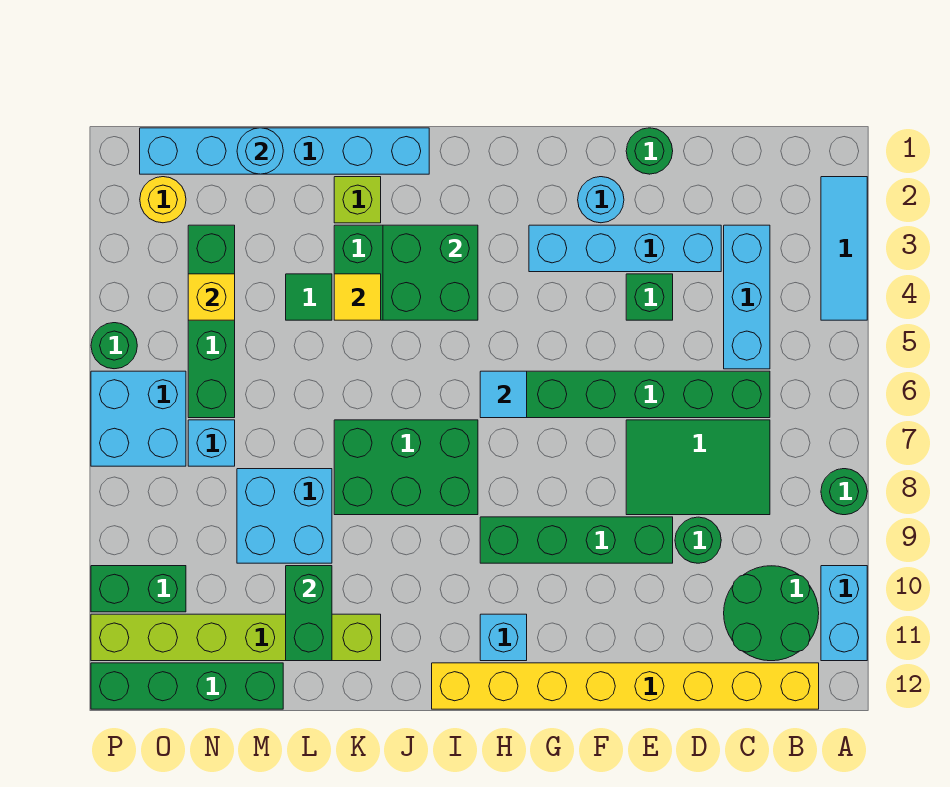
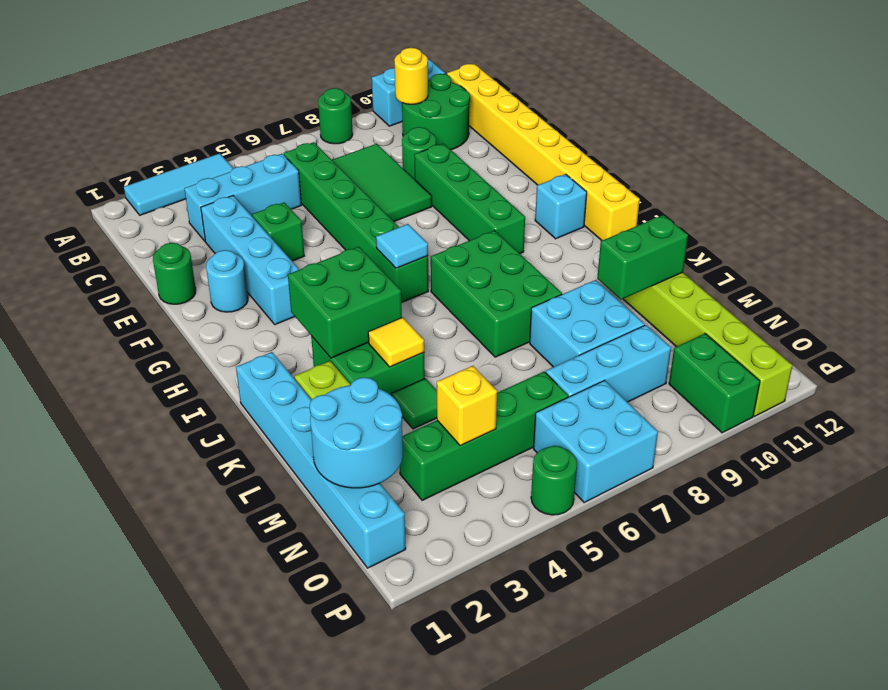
cyan round brick M1 level 2 -> cyan round brick M1:N2 level 2
green brick M12:P12 level 1 -> none
cyan brick N7 level 1 -> cyan brick N7:N9 level 1
yellow round brick O2 level 1 -> yellow round brick B10 level 2

